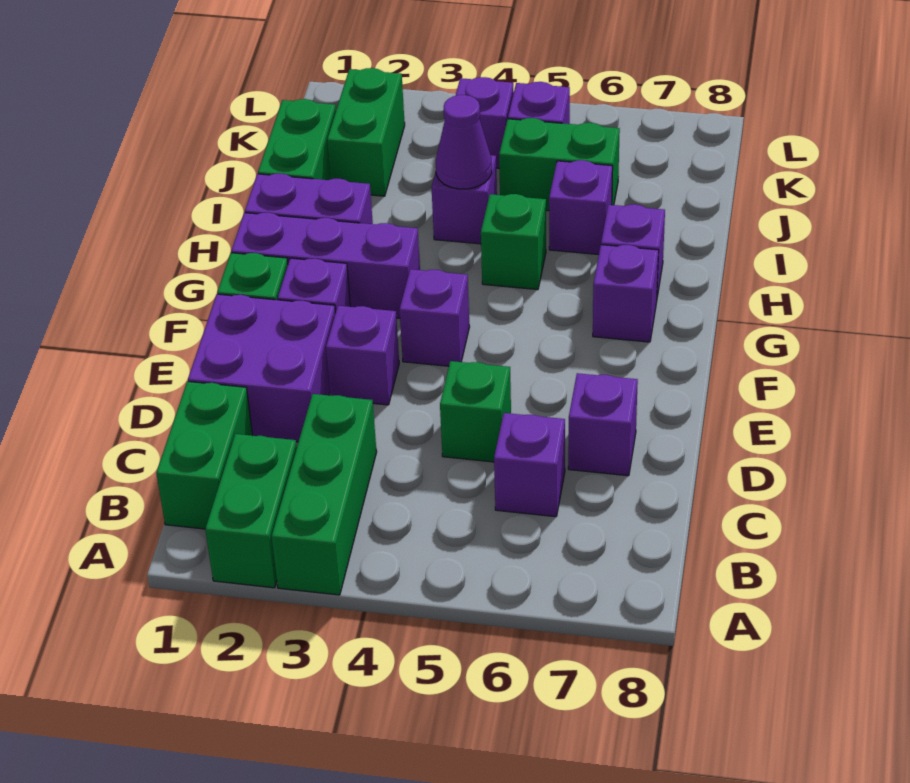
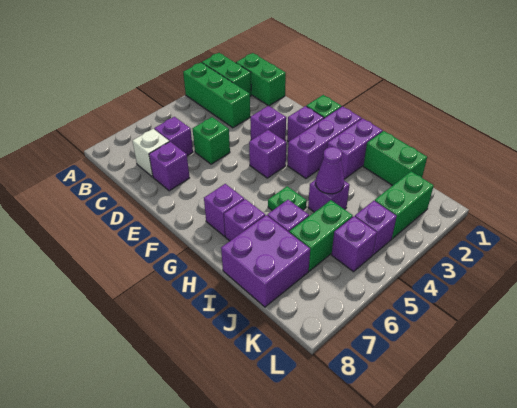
none -> white brick C7 level 1
purple brick D1:E2 level 1 -> purple brick I7:J8 level 1
green brick H5 level 1 -> green plate H5 level 1
green brick J2:K2 level 1 -> green brick K2:K3 level 1

